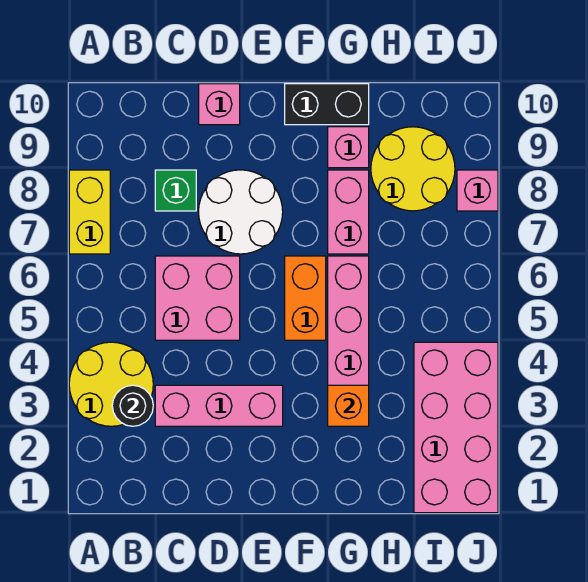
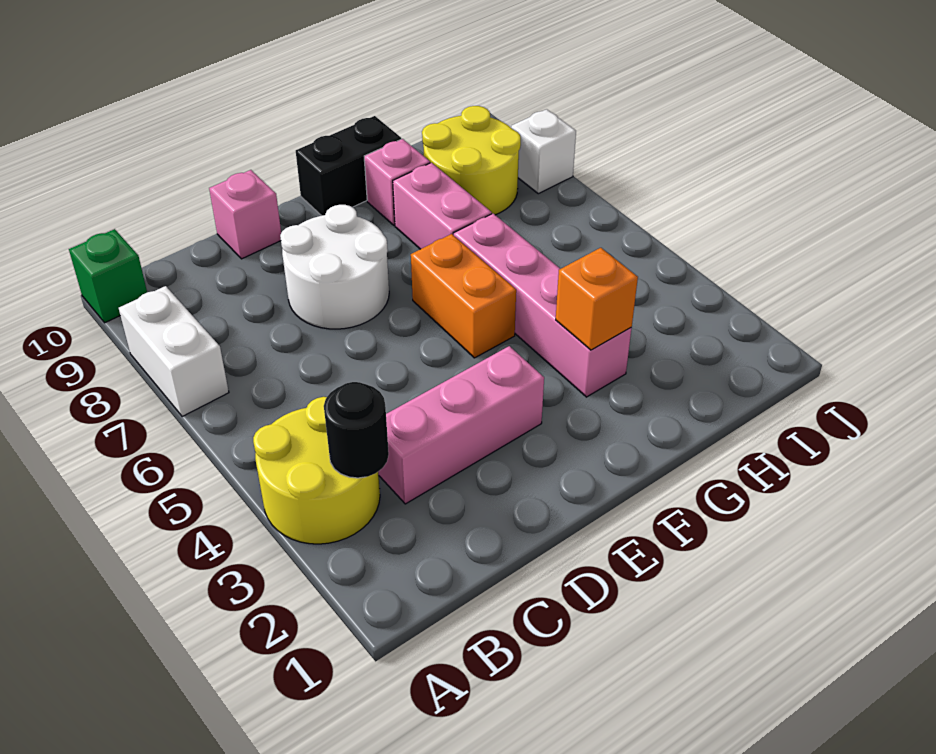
yellow brick A7:A8 level 1 -> white brick A7:A8 level 1
pink brick C5:D6 level 1 -> none
green brick C8 level 1 -> green brick A10 level 1
pink brick I1:J4 level 1 -> none
pink brick J8 level 1 -> white brick J8 level 1

